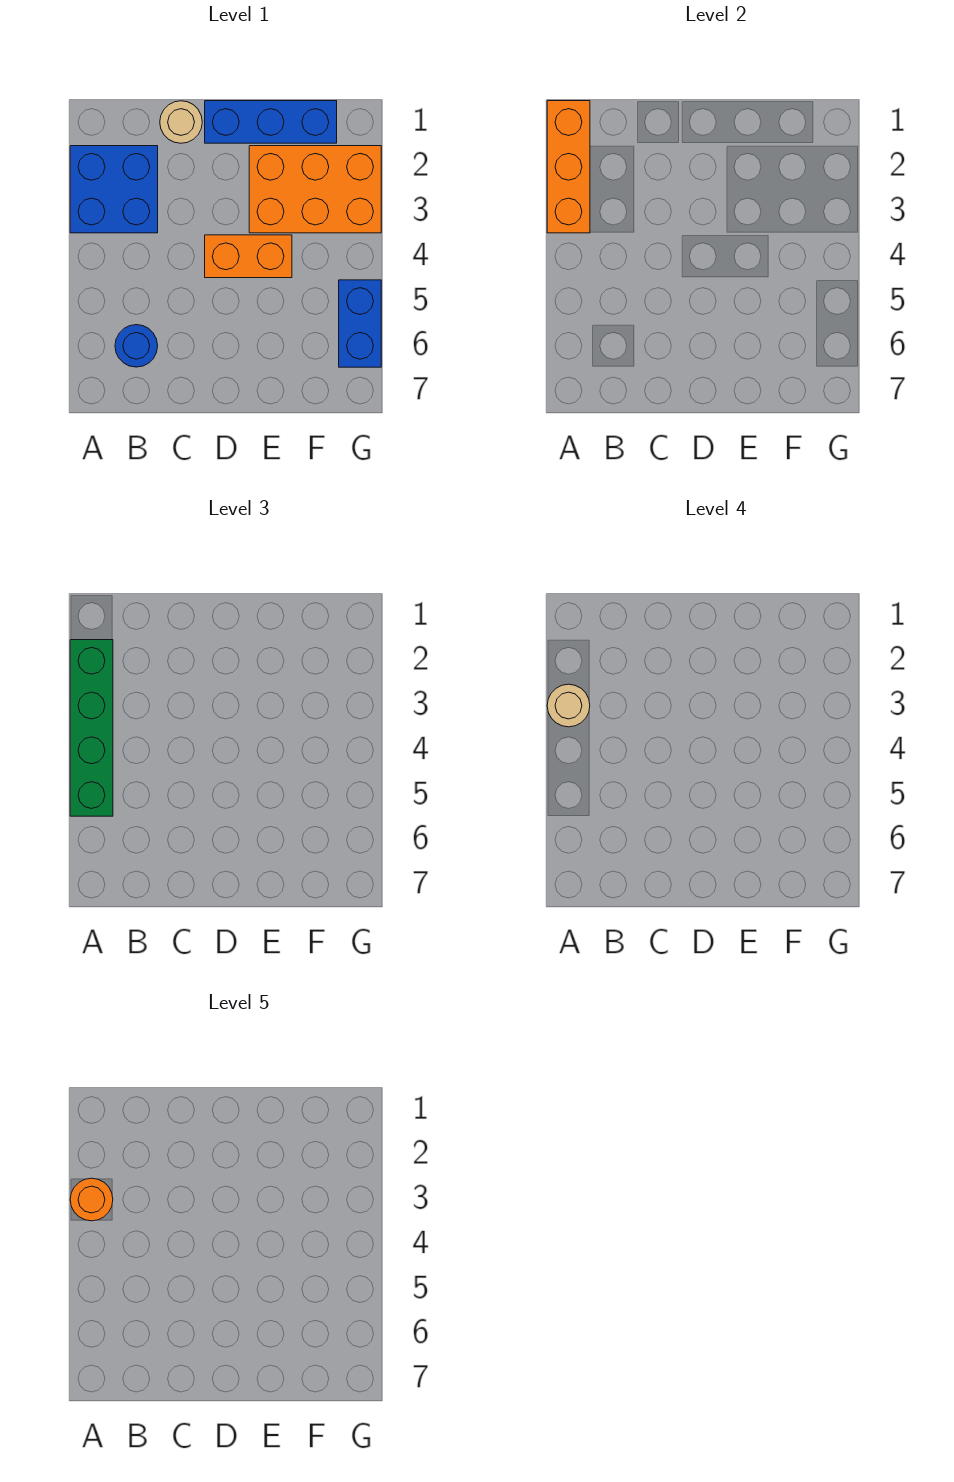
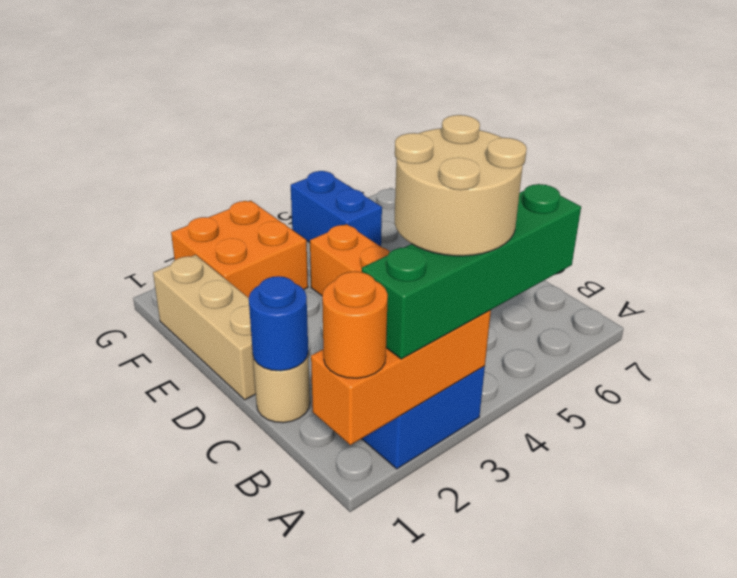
tan round brick A3 level 4 -> tan round brick A3:B4 level 4
orange round brick A3 level 5 -> orange round brick A1 level 3
blue round brick B6 level 1 -> blue round brick C1 level 2
blue brick D1:F1 level 1 -> tan brick D1:F1 level 1
orange brick E2:G3 level 1 -> orange brick F2:G3 level 1
blue brick G5:G6 level 1 -> blue brick F5:G5 level 1

